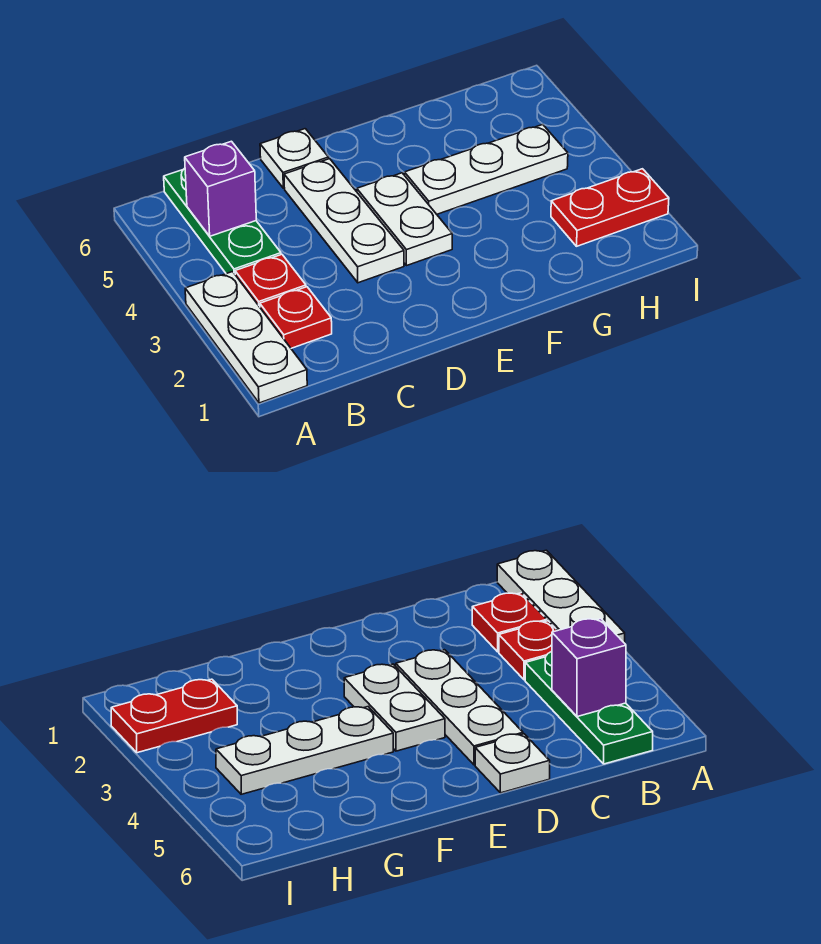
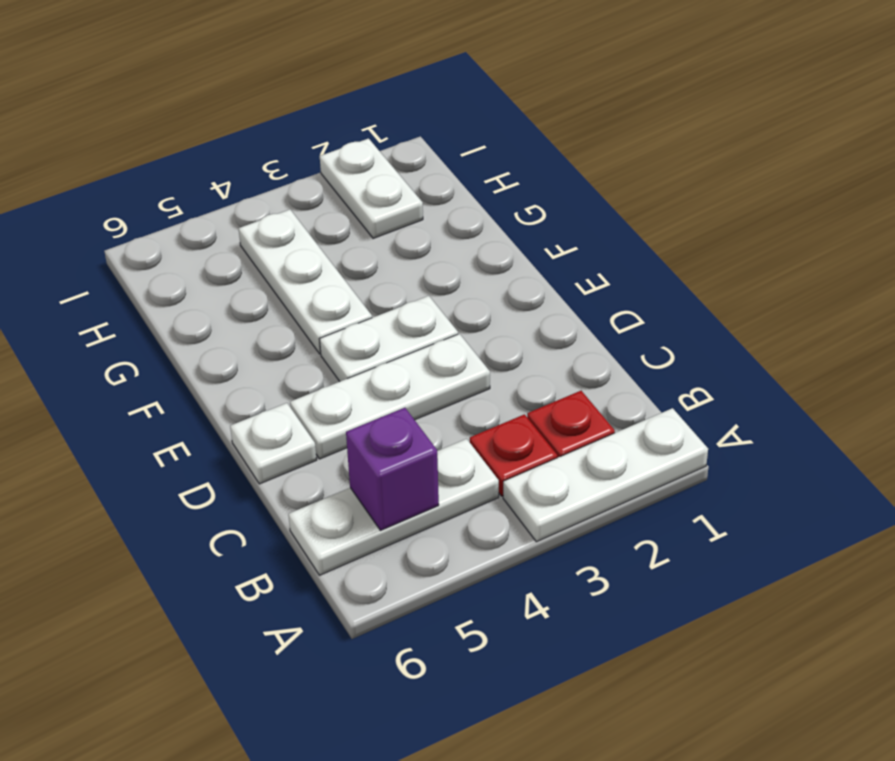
green plate B4:B6 level 1 -> white plate B4:B6 level 1
red plate H2:I2 level 1 -> white plate H2:I2 level 1

